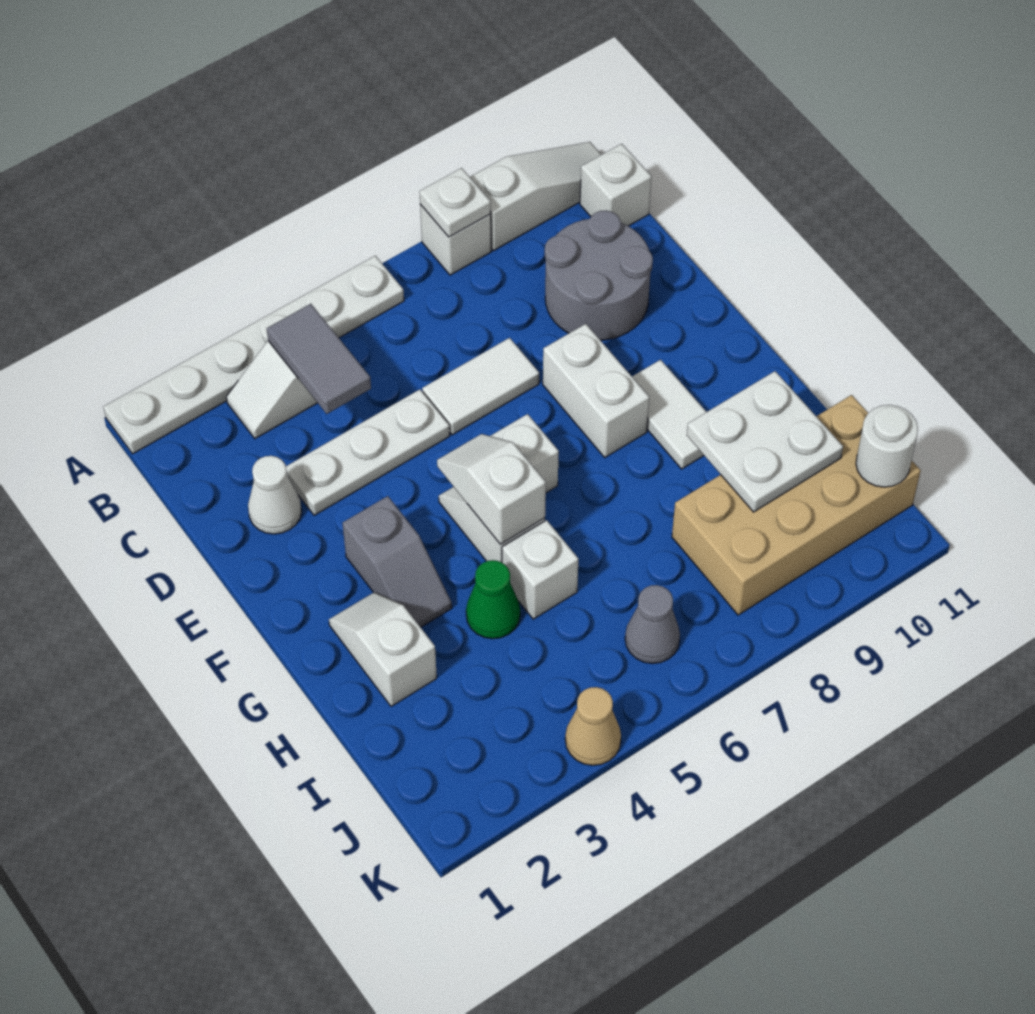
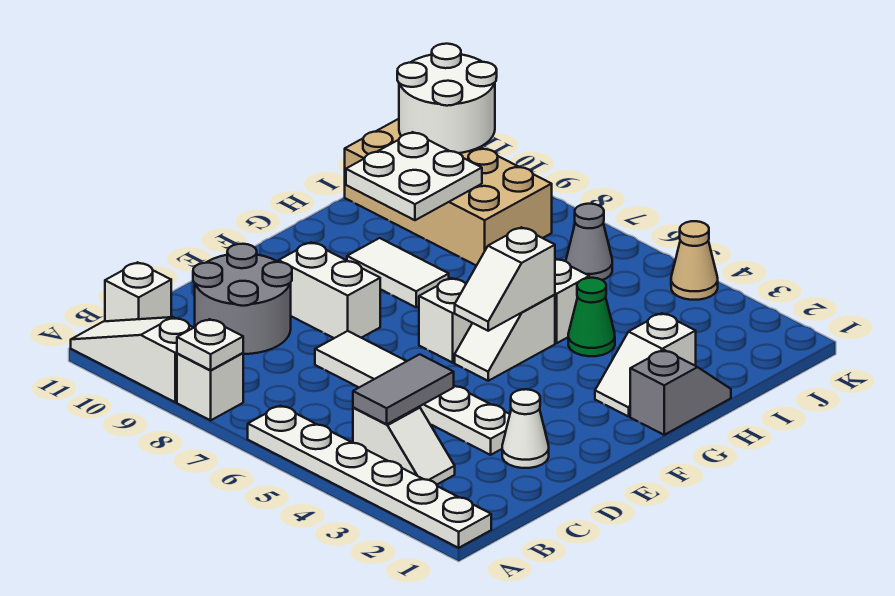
white brick E8:F8 level 1 -> white brick E8:E9 level 1
grey slope F3:G3 level 1 top F -> grey slope G1:H1 level 1 top G
white tile F9:G9 level 1 -> white tile G8:G9 level 1
white round brick J11 level 2 -> white round brick J10:K11 level 2

